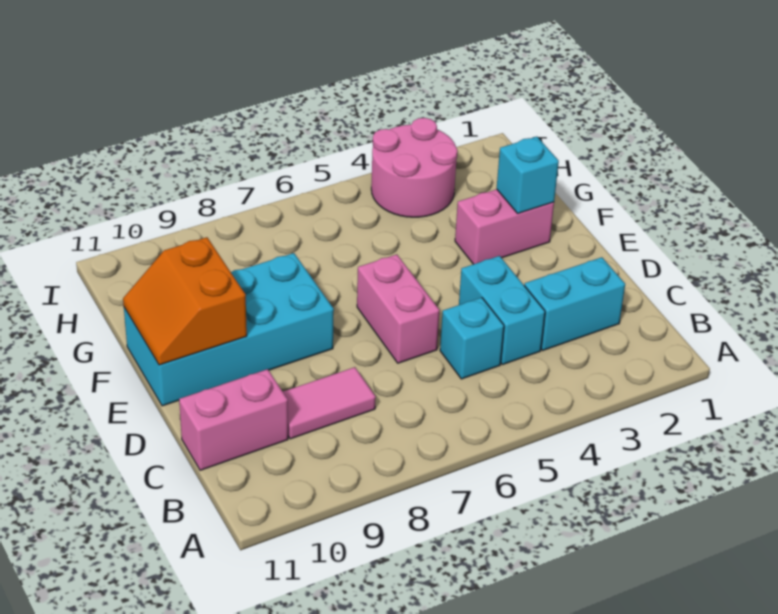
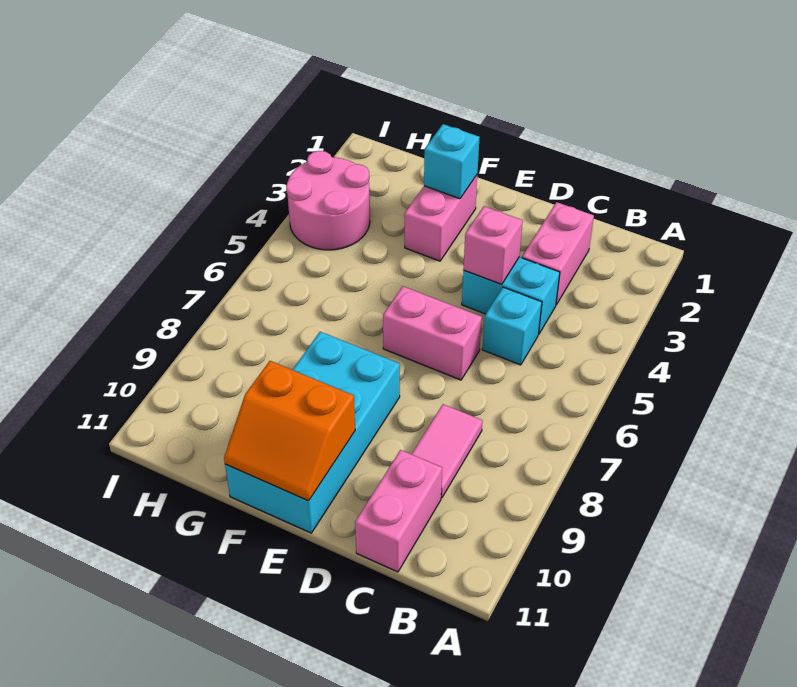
cyan brick C2:C3 level 1 -> pink brick C2:C3 level 1
none -> pink brick D4 level 2

